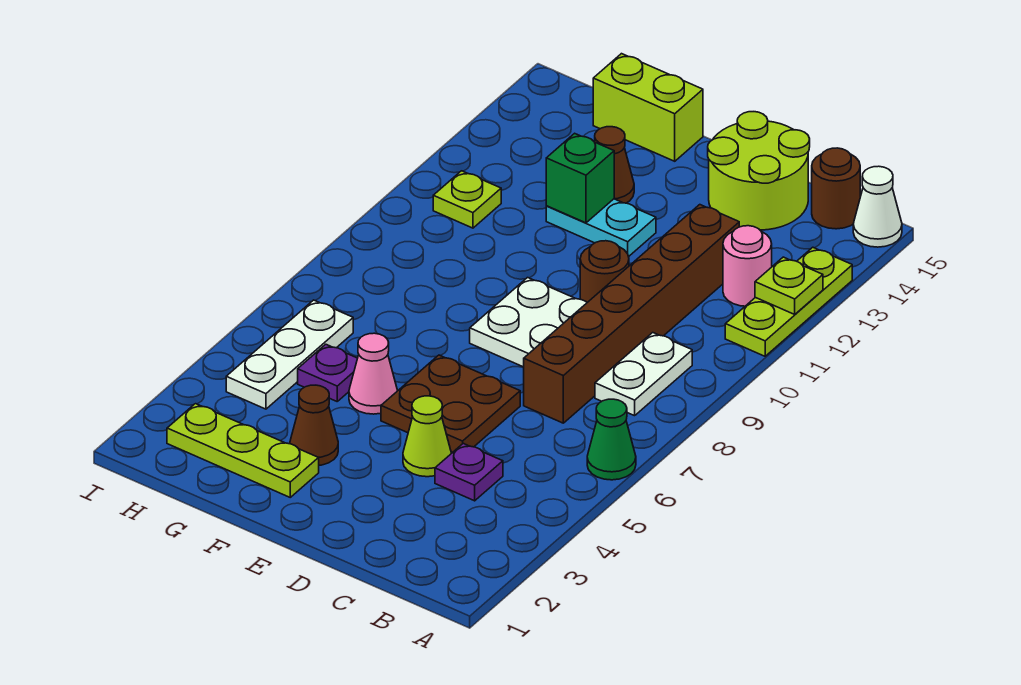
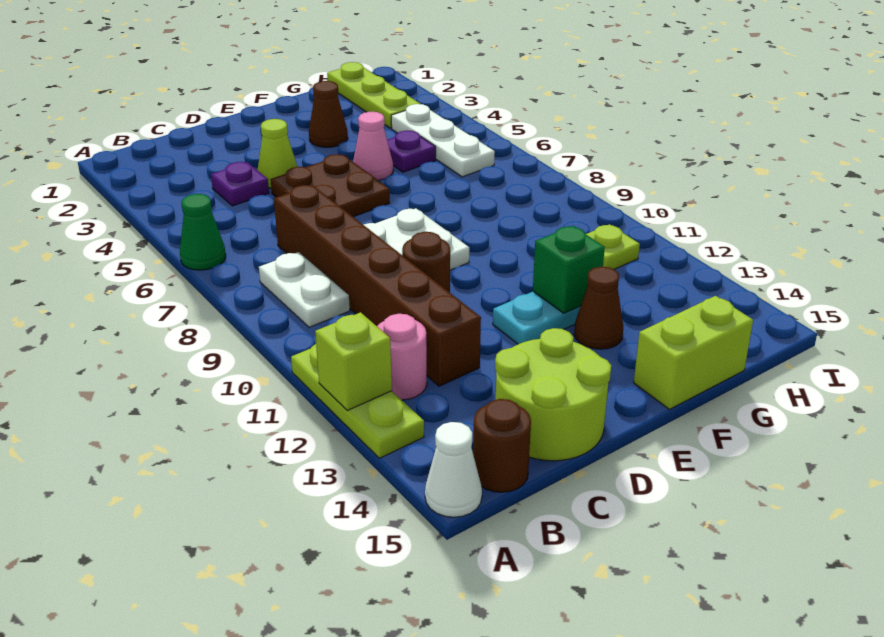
lime plate A12 level 2 -> lime brick A12 level 2
lime plate F2:H2 level 1 -> lime plate H1:H3 level 1

